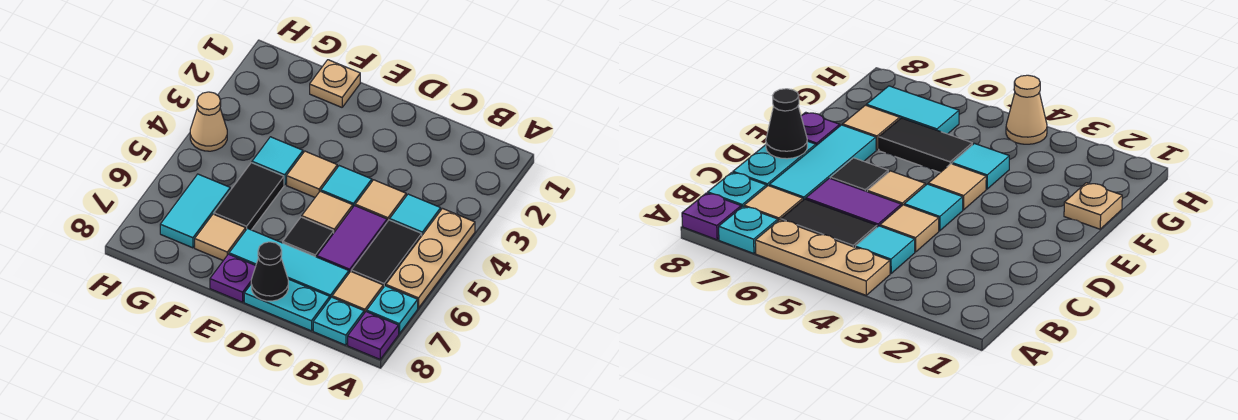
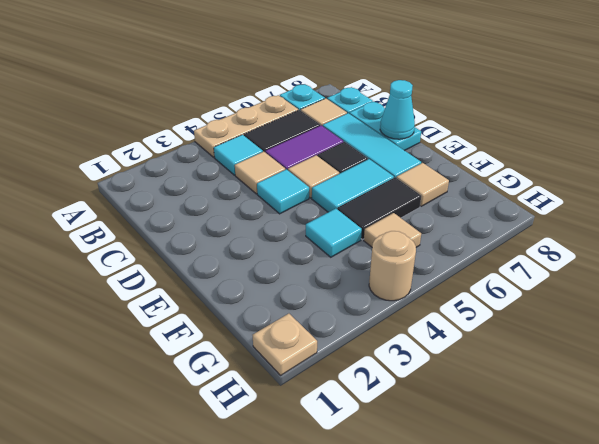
purple plate A8 level 1 -> none
black cone D8 level 2 -> cyan cone D8 level 2
tan tile E4 level 1 -> tan tile G5 level 1
purple plate E8 level 1 -> none
tan plate F1 level 1 -> tan plate H1 level 1
cyan tile G6:G7 level 1 -> cyan tile E5:E6 level 1
tan cone H4 level 1 -> tan round brick H4 level 1

